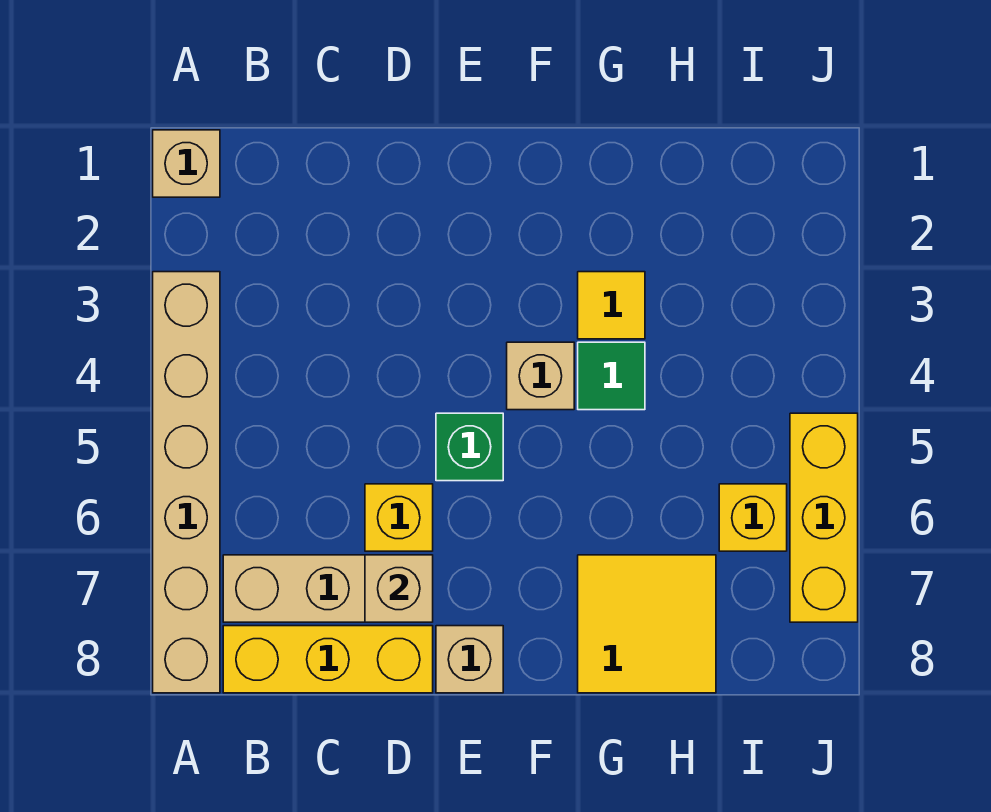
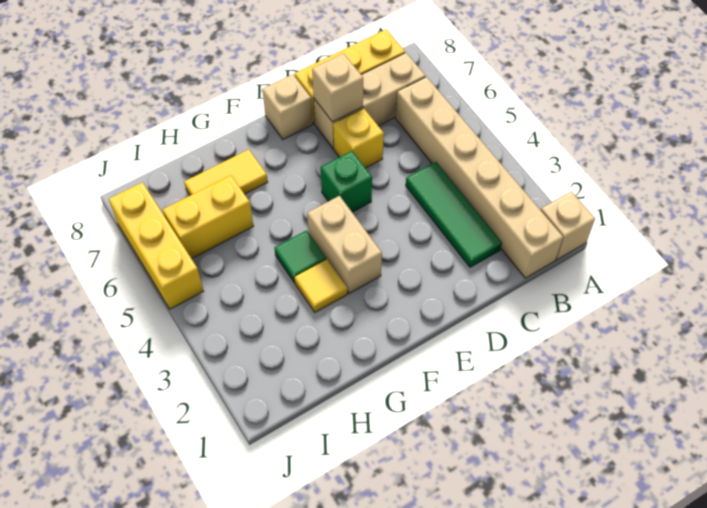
tan brick A3:A8 level 1 -> tan brick B1:B6 level 1
none -> green tile C2:C4 level 1
tan brick F4 level 1 -> tan brick F3:F4 level 1
yellow tile G7:H8 level 1 -> yellow tile G7:H7 level 1
yellow brick I6 level 1 -> yellow brick H6:I6 level 1

